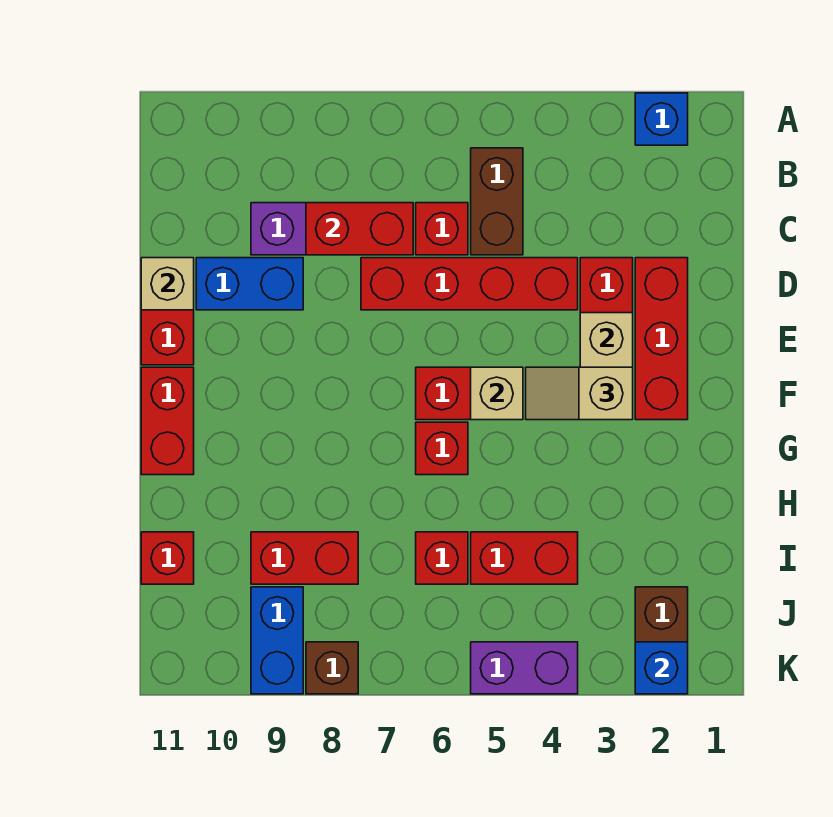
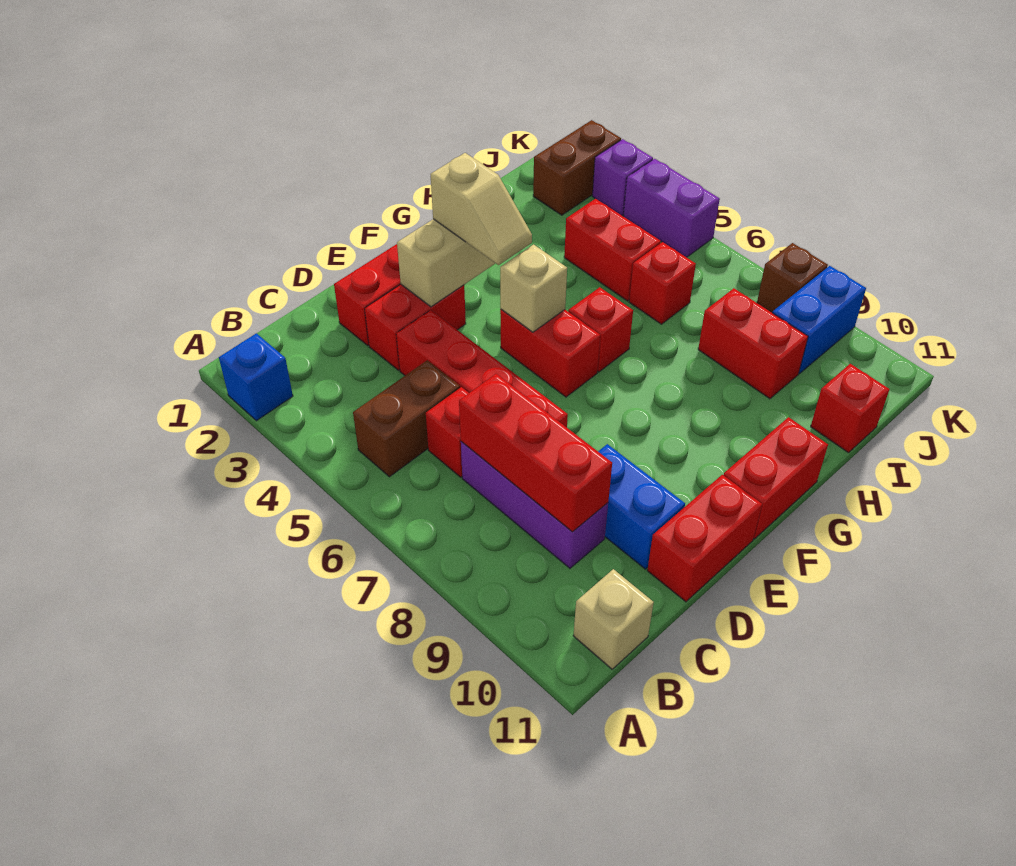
red brick C7:C8 level 2 -> red brick C7:C9 level 2
tan brick D11 level 2 -> tan brick B11 level 1
blue brick K2 level 2 -> none
none -> purple brick K3 level 1

